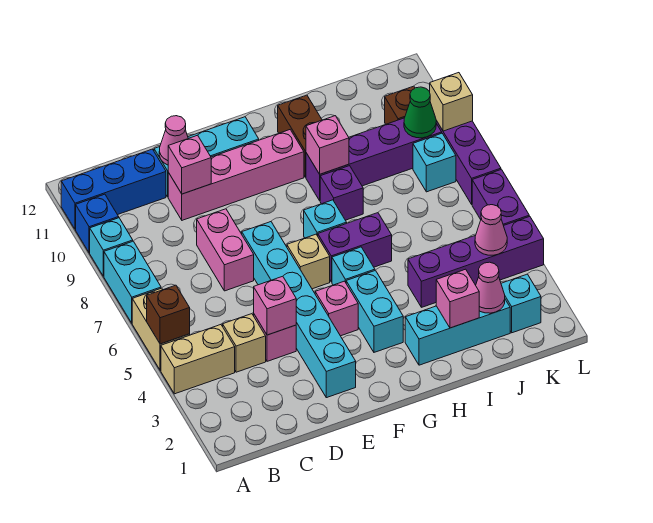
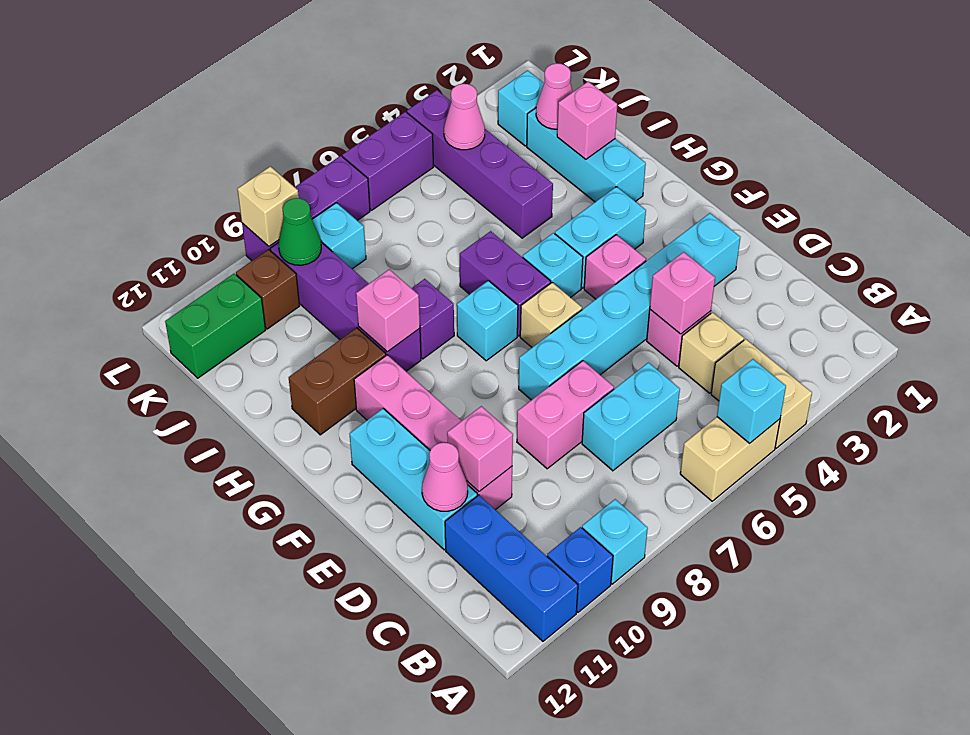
brown brick A5 level 2 -> cyan brick A5 level 2
cyan brick A7:A8 level 1 -> cyan brick C6:C7 level 1
none -> green brick K11:K12 level 1

